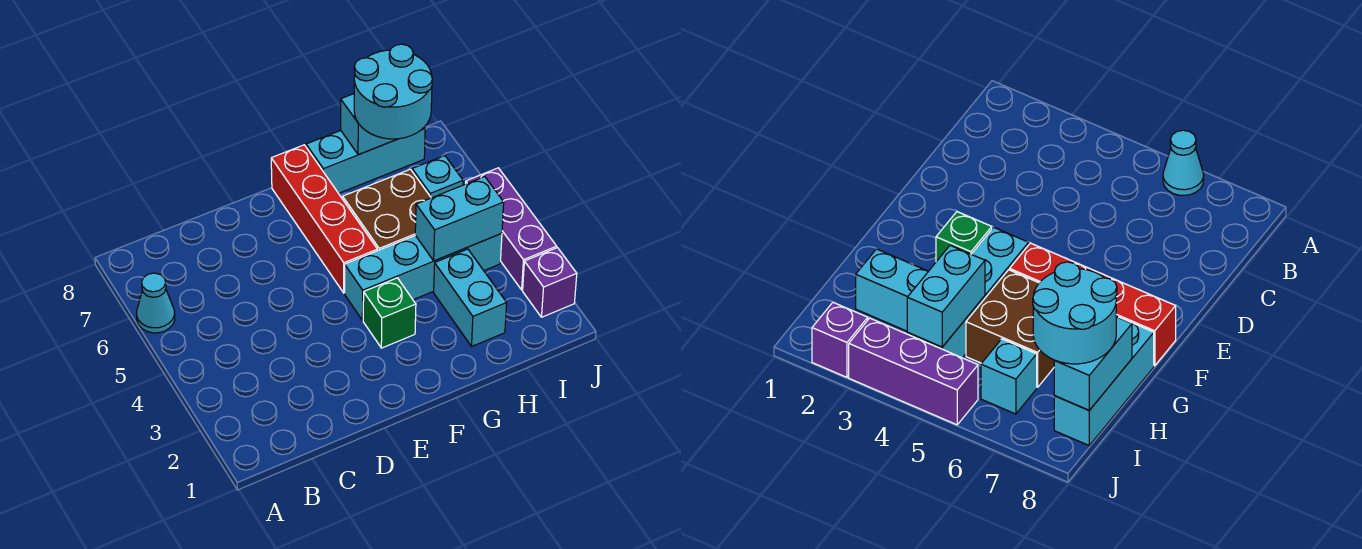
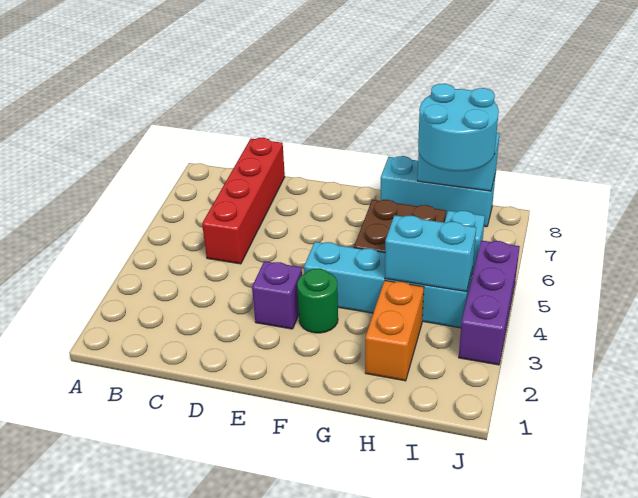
cyan cone A6 level 1 -> none
green brick F3 level 1 -> green round brick F3 level 1
red brick F5:F8 level 1 -> red brick C5:C8 level 1
cyan brick H2:H3 level 1 -> orange brick H2:H3 level 1
purple brick J2 level 1 -> purple brick E3 level 1

